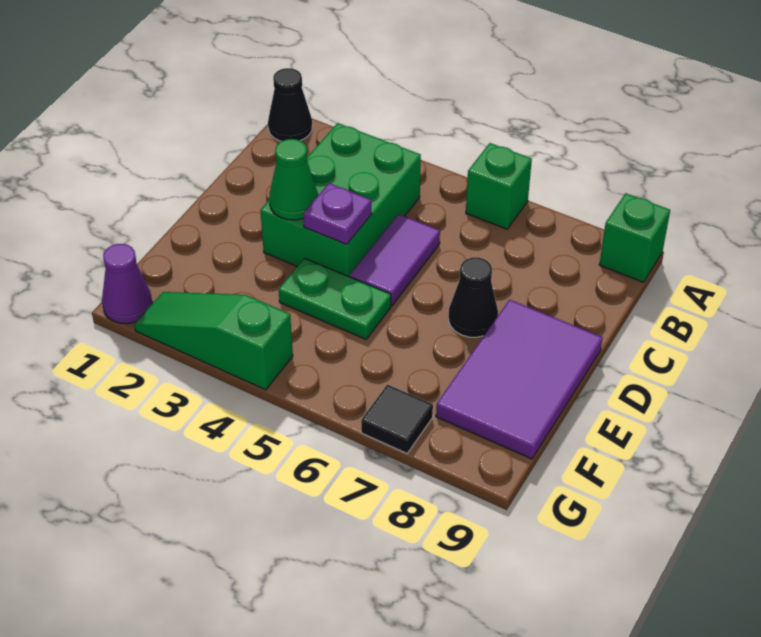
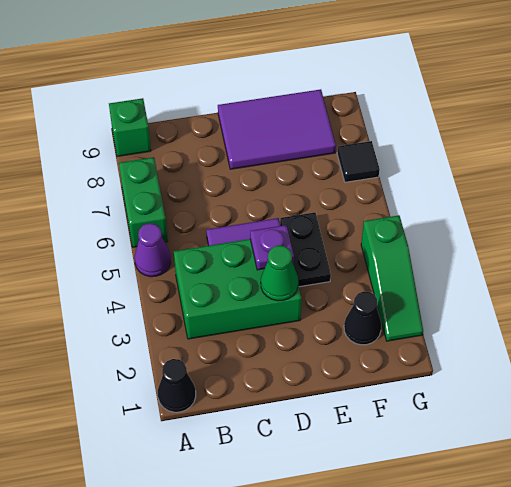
green brick A6 level 1 -> green brick A6:A7 level 1
black cone D7 level 1 -> black cone F2 level 1
green plate E4:E5 level 1 -> black plate E4:E5 level 1
purple cone G1 level 1 -> purple cone A5 level 1

